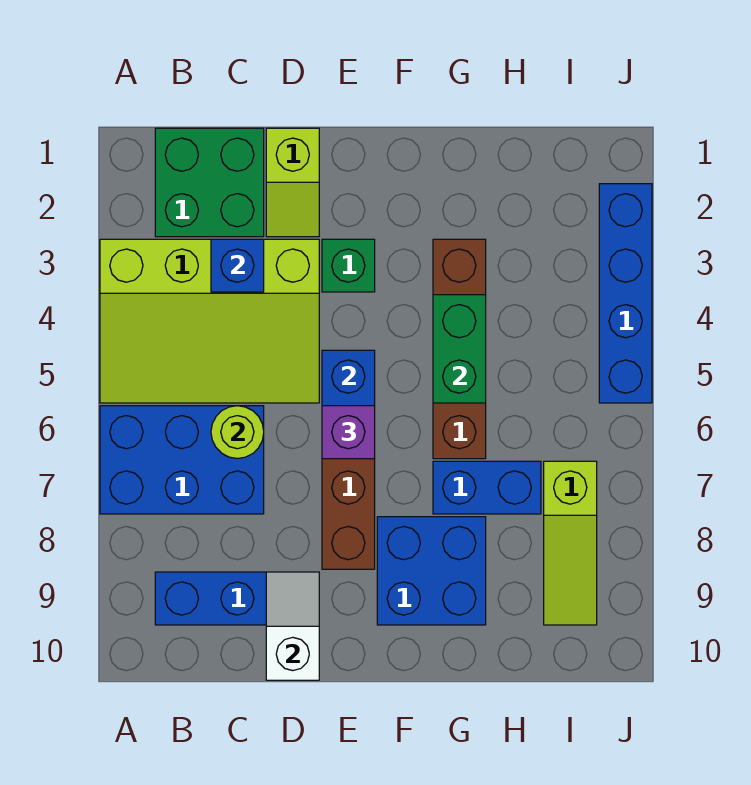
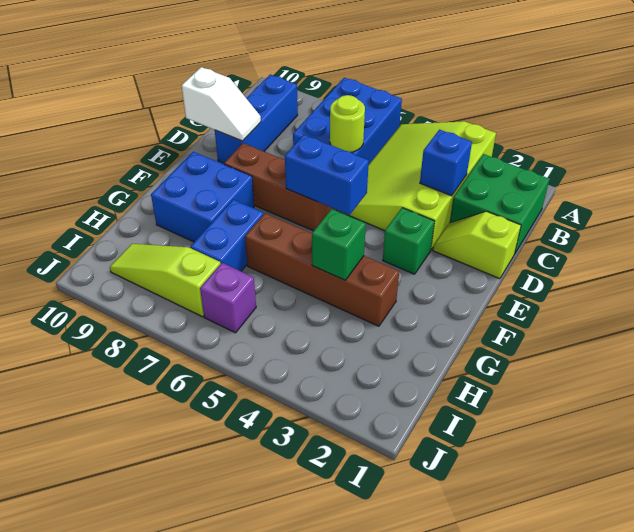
purple brick E6 level 3 -> purple brick I6 level 1
green brick G4:G5 level 2 -> green brick G4 level 2
blue brick J2:J5 level 1 -> none

